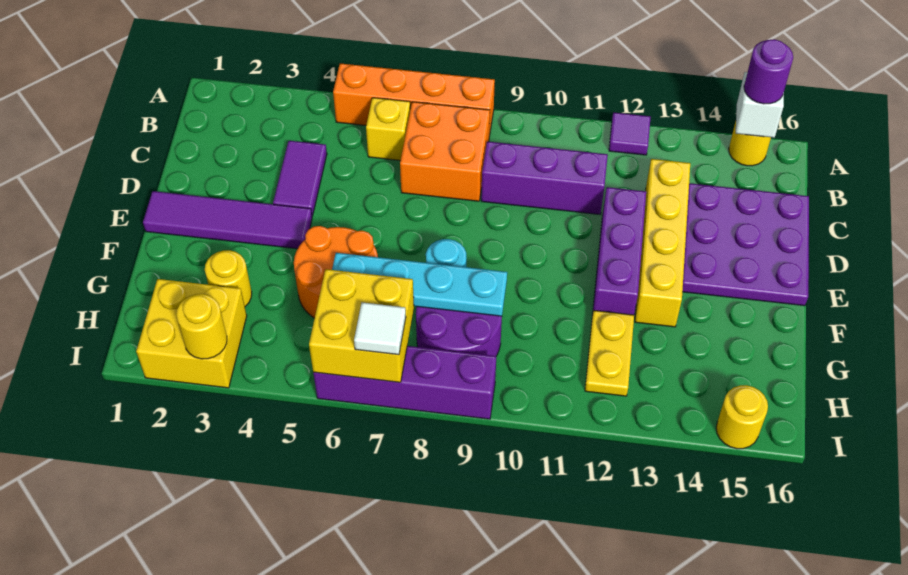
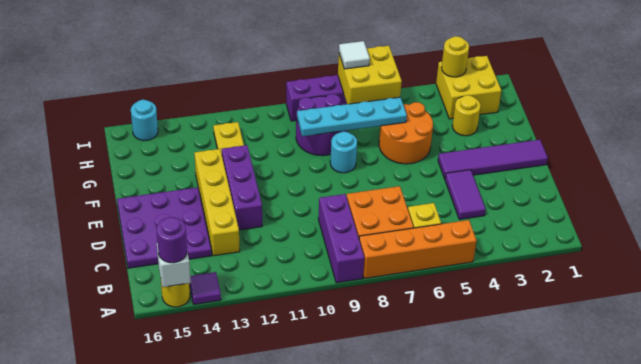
purple tile A12 level 1 -> purple tile A14 level 1
purple brick C9:C11 level 1 -> purple brick A9:C9 level 1
yellow round brick I15 level 1 -> cyan round brick I15 level 1

